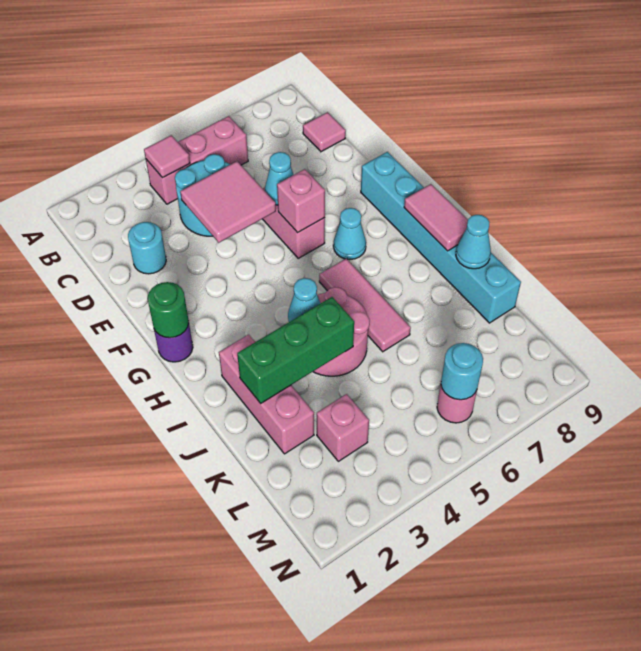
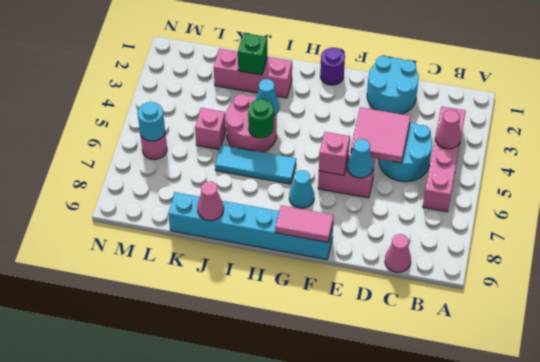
pink brick B4:B6 level 1 -> pink brick B3:B6 level 1
pink tile B4 level 2 -> pink cone B4 level 2
pink tile C9 level 1 -> pink cone C9 level 1
cyan round brick D2 level 1 -> cyan round brick D1:E2 level 1
green round brick G1 level 2 -> green round brick I5 level 2
pink tile H6:J6 level 1 -> cyan tile H6:J6 level 1
pink tile H9:I9 level 2 -> pink tile F9:G9 level 2
green brick J2:J4 level 2 -> green brick J2 level 2
cyan cone J9 level 2 -> pink cone J9 level 2
pink brick L3 level 1 -> pink brick K5 level 1

